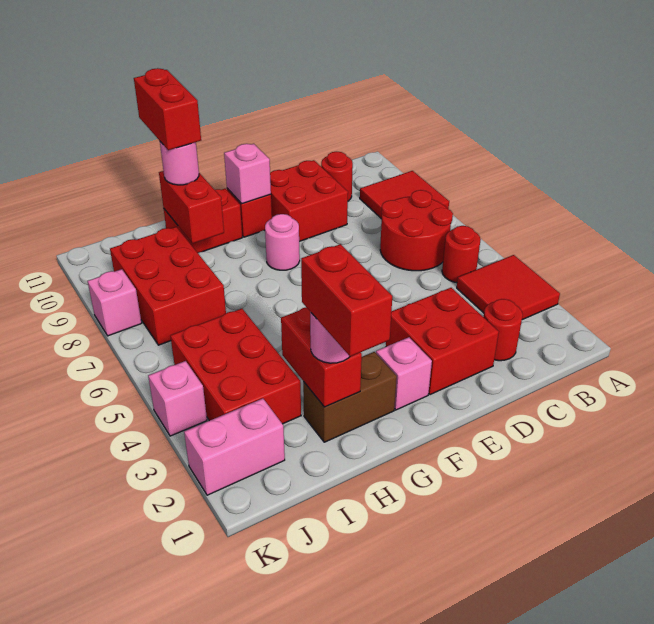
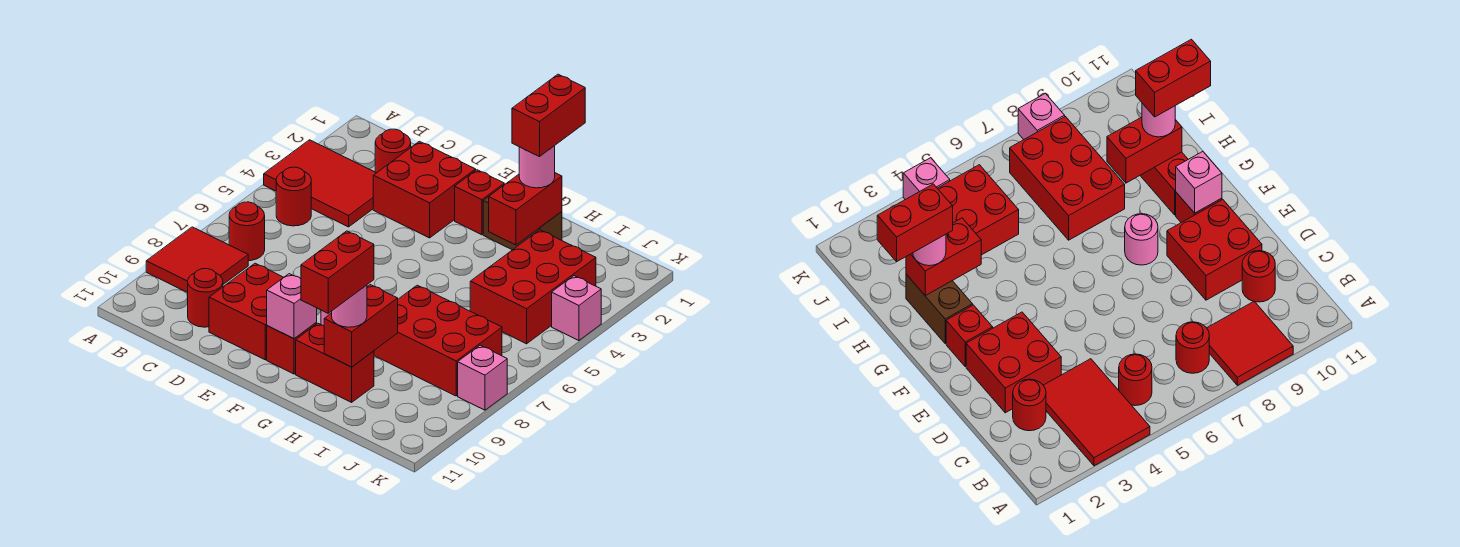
red tile A3:B4 level 1 -> red tile A3:C4 level 1
red round brick B6:C7 level 1 -> red round brick B7 level 1
pink brick F2 level 1 -> red brick F2 level 1
red brick I7:J9 level 1 -> red brick H7:J8 level 1
pink brick J2:K2 level 1 -> none

